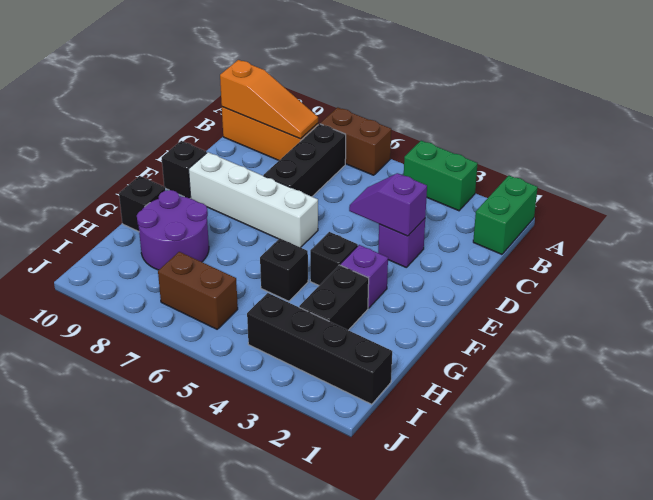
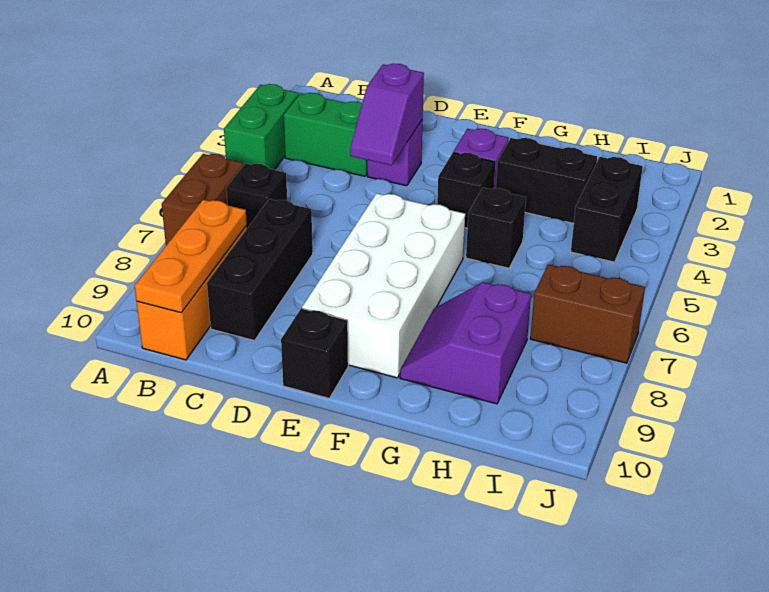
green brick A1:B1 level 1 -> green brick B3:C3 level 1
black brick B7:D7 level 1 -> black brick C7:C9 level 1
orange slope B8:B10 level 2 top 10 -> orange plate B8:B10 level 2
white brick E6:E9 level 1 -> white brick E6:F9 level 1
purple round brick G8:H9 level 1 -> purple slope G8:H9 level 1 top H
black brick G10 level 1 -> black brick B6 level 1
black brick I1:I4 level 1 -> black brick I3:I4 level 1
brown brick I6:I7 level 1 -> brown brick I7:J7 level 1

